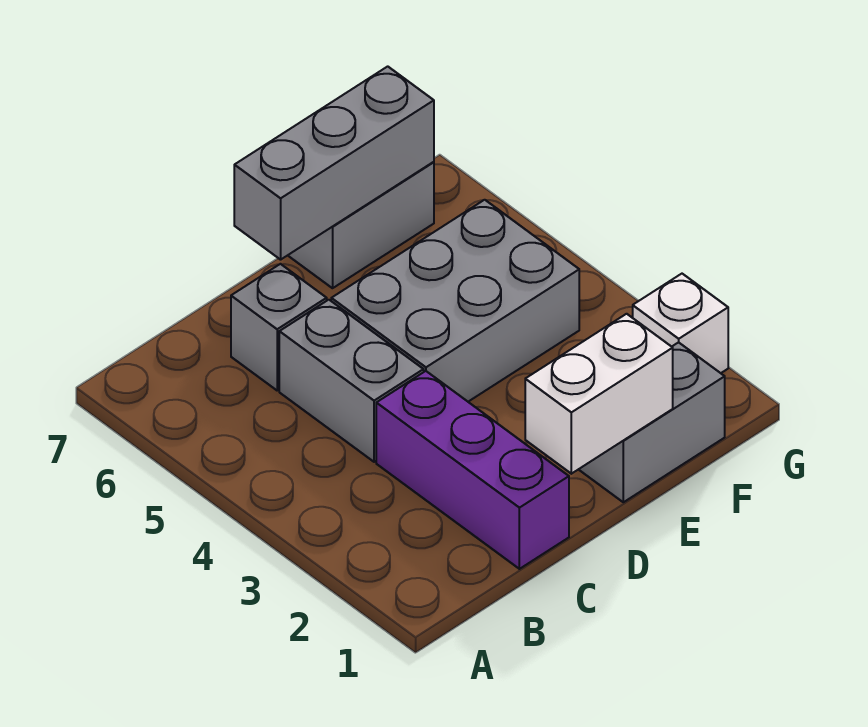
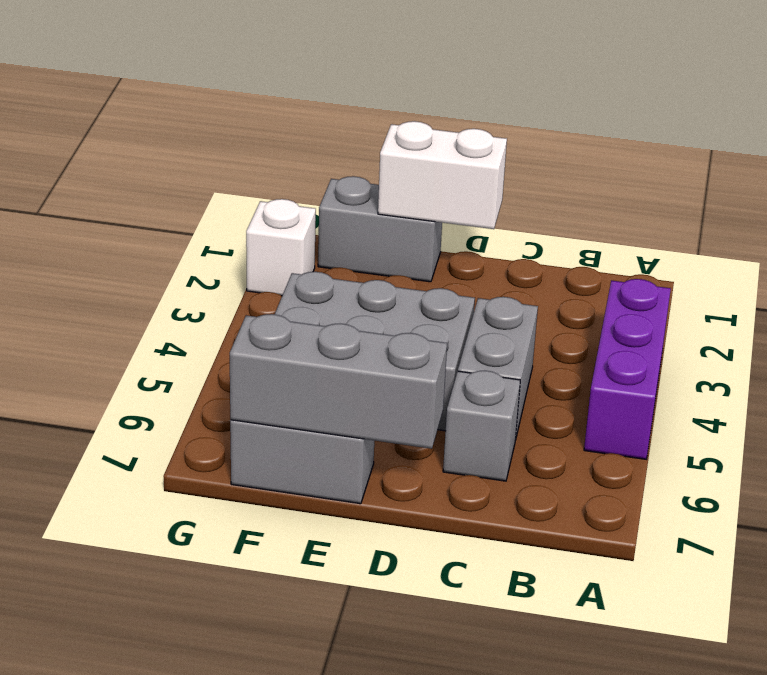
purple brick C1:C3 level 1 -> purple brick A3:A5 level 1

